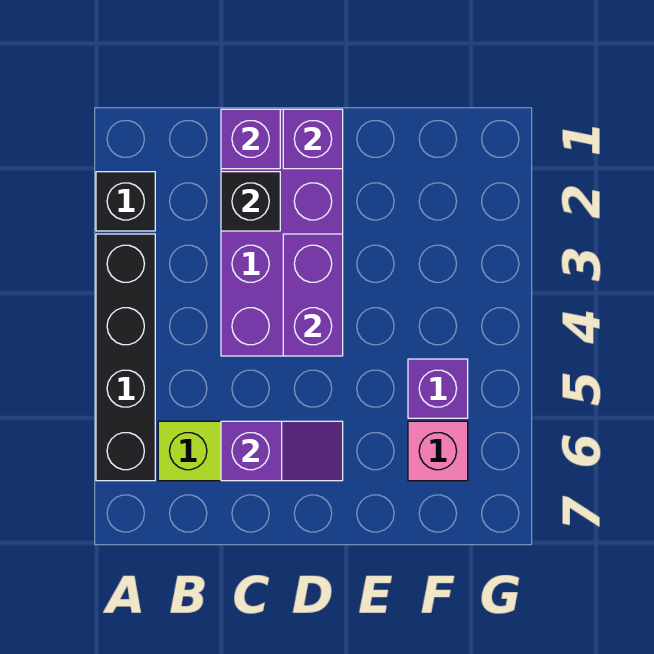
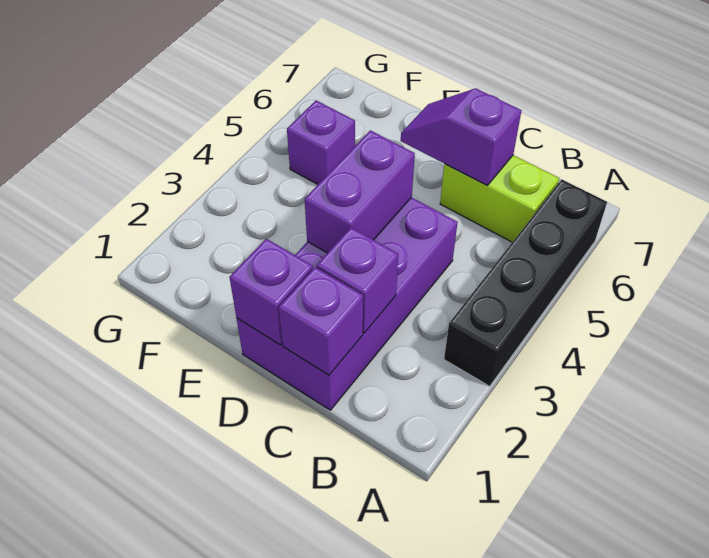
black brick A2 level 1 -> none
black brick C2 level 2 -> purple brick C2 level 2
pink brick F6 level 1 -> none

